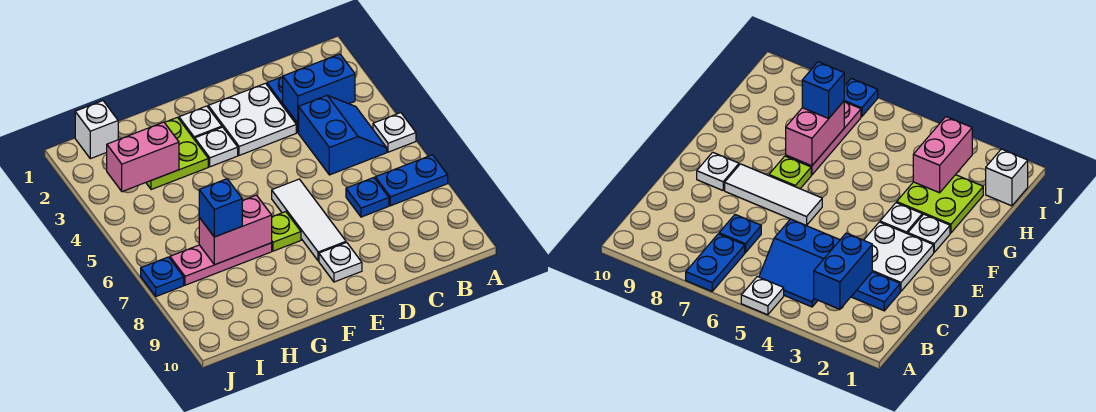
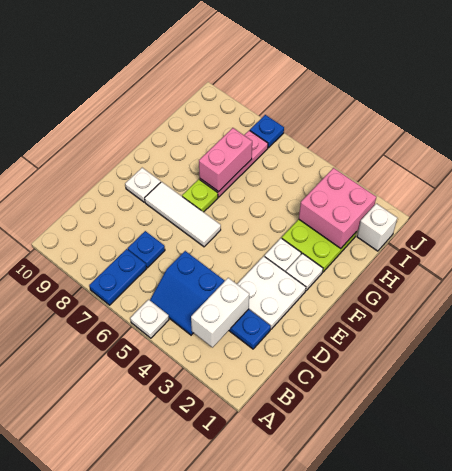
blue brick B3:C3 level 2 -> white brick B3:C3 level 2
pink brick H3:I3 level 2 -> pink brick H2:I3 level 2
blue brick H7 level 3 -> none

